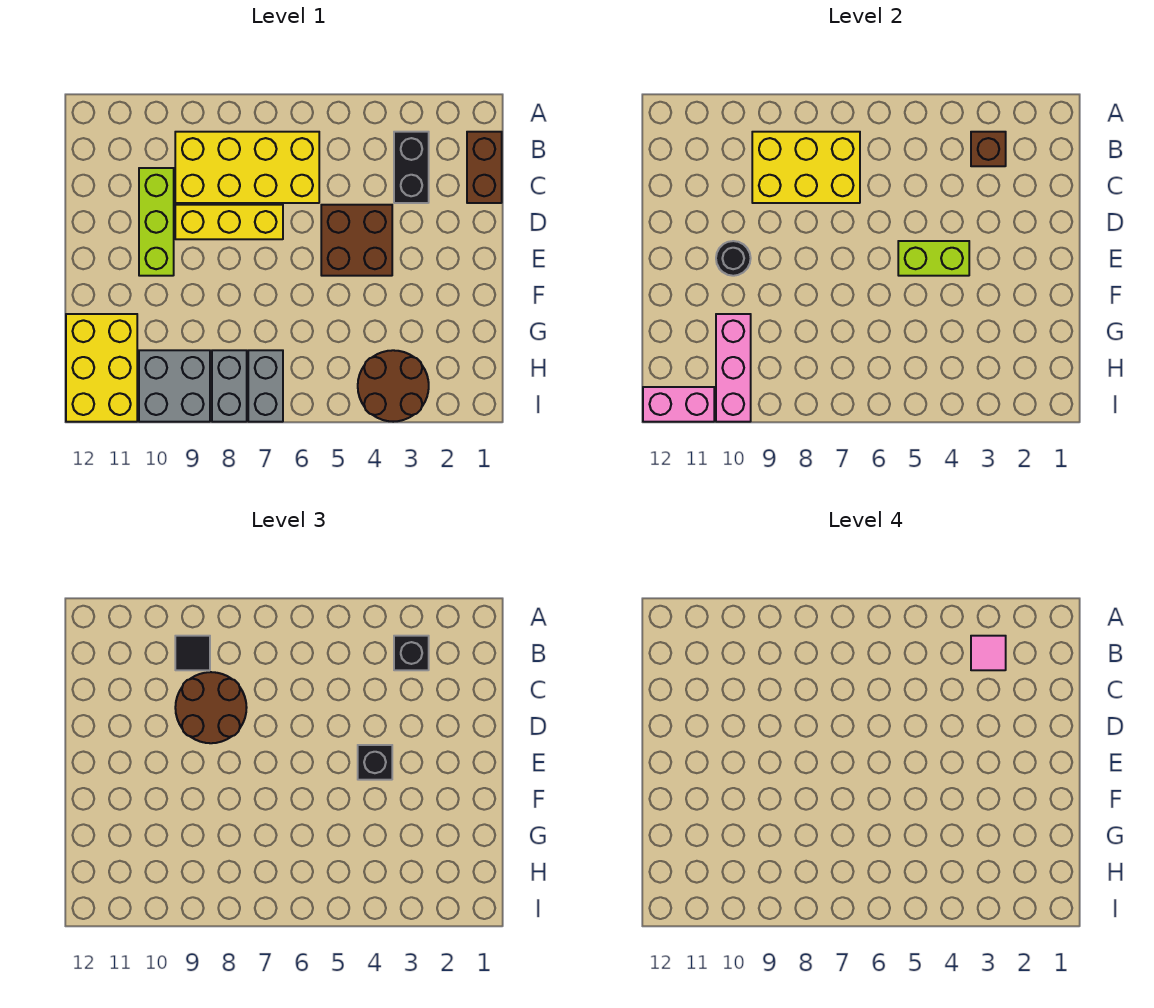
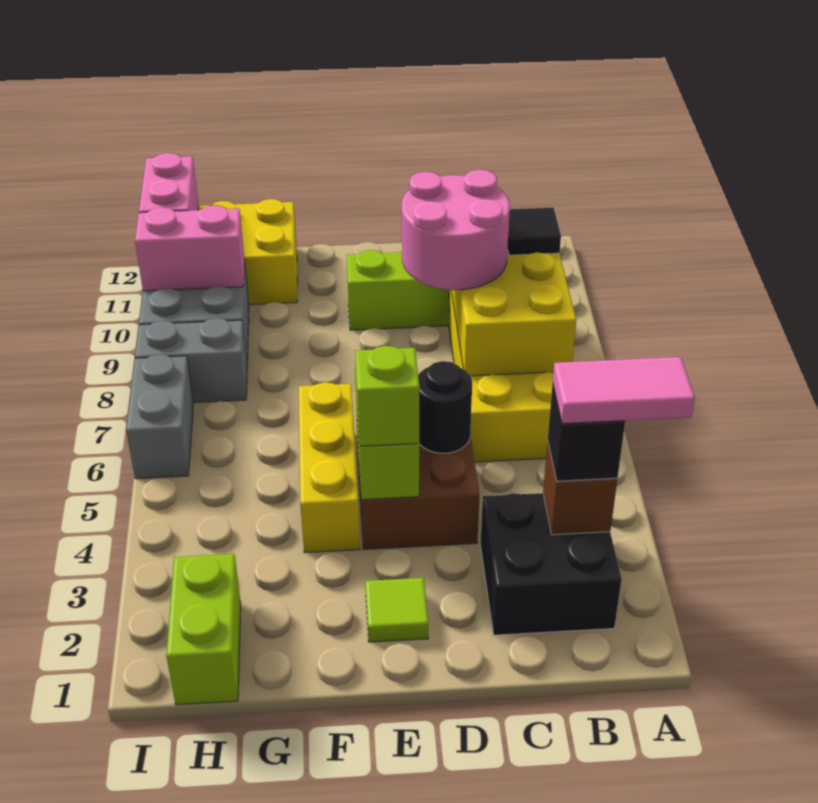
brown brick B1:C1 level 1 -> none
black brick B3:C3 level 1 -> black brick B2:C3 level 1
pink tile B3 level 4 -> pink tile A3:B3 level 4
brown round brick C8:D9 level 3 -> pink round brick C8:D9 level 3
yellow brick D7:D9 level 1 -> yellow brick F4:F6 level 1
none -> lime tile E2 level 1
black brick E4 level 3 -> lime brick E4 level 3
black round brick E10 level 2 -> black round brick D5 level 2
pink brick G10:I10 level 2 -> pink brick H10:I10 level 2
none -> lime brick H1:H2 level 1
brown round brick H3:I4 level 1 -> none
grey brick H7:I7 level 1 -> grey brick I6:I7 level 1

